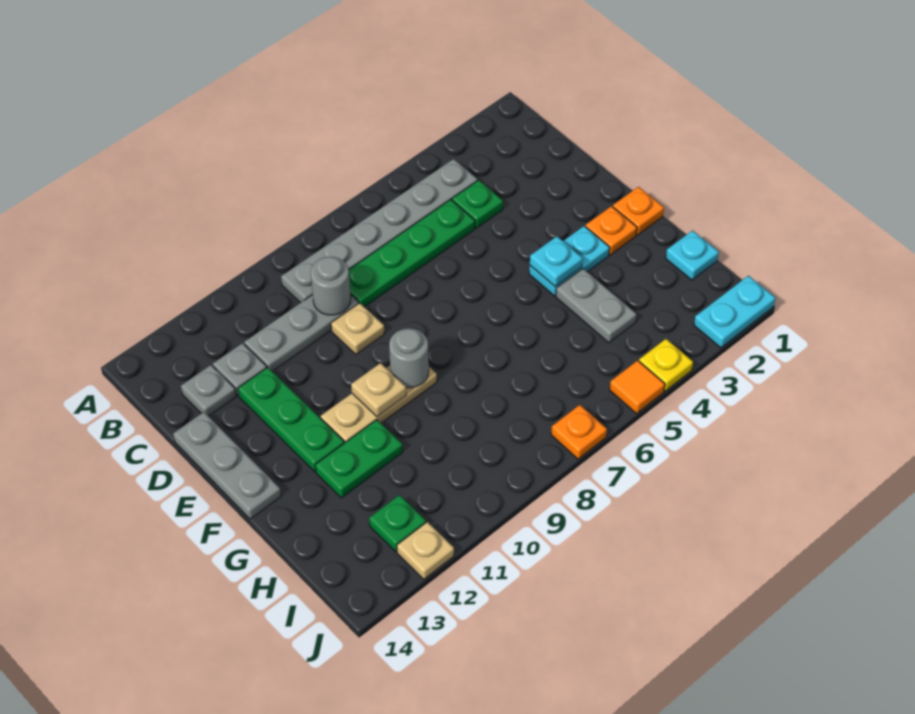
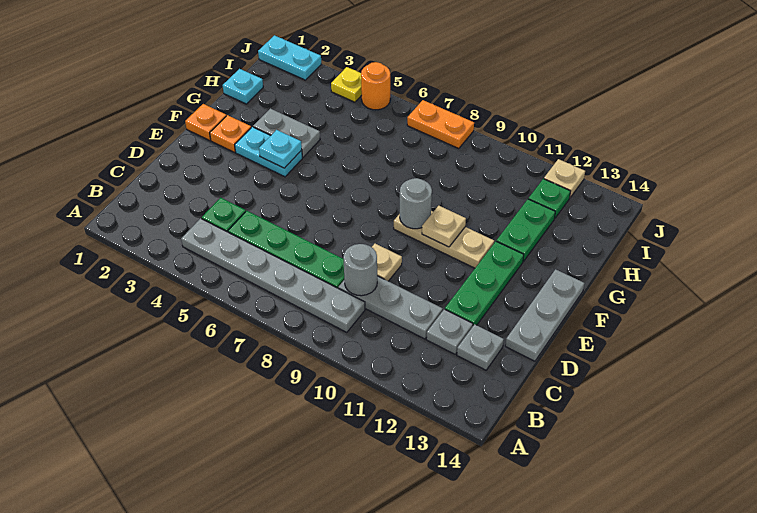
grey plate G4:H4 level 1 -> grey plate G3:G4 level 1
green plate G11:G12 level 1 -> green plate G12:H12 level 1
orange tile J5 level 1 -> orange round brick J5 level 1
orange plate J7 level 1 -> orange plate J7:J8 level 1

